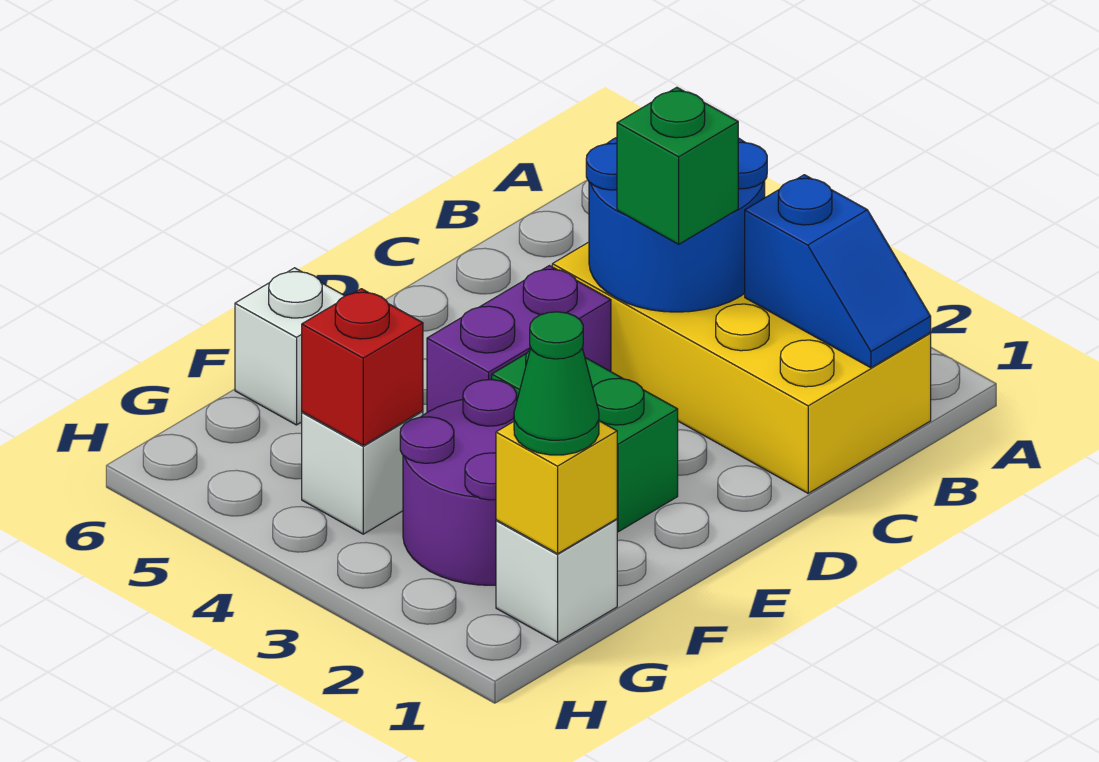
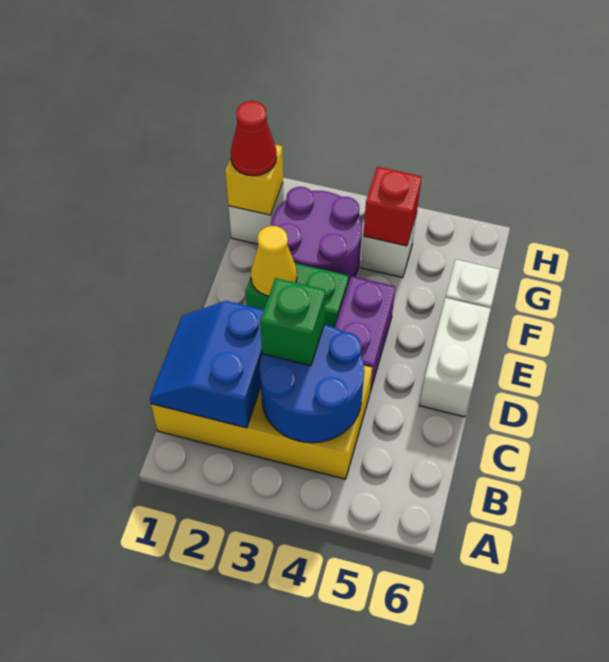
blue slope B1:B2 level 2 top 2 -> blue slope B1:C2 level 2 top 2
none -> white brick D6:E6 level 1
none -> yellow cone E2 level 2
green cone G1 level 3 -> red cone G1 level 3

